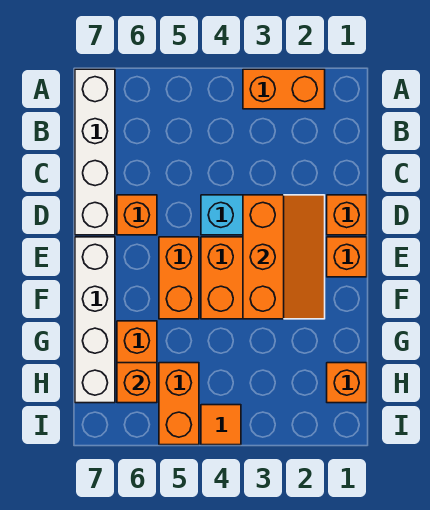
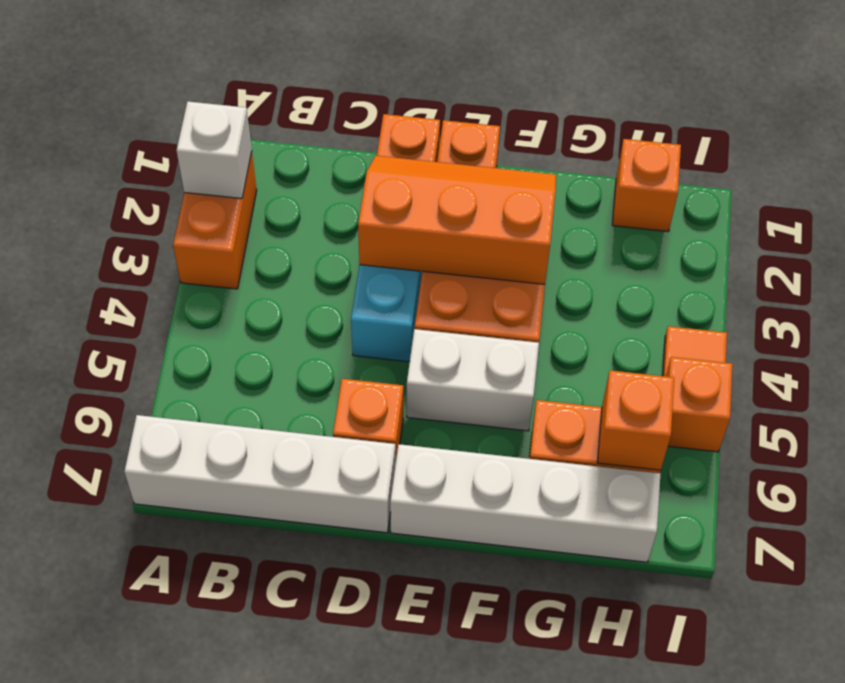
none -> white brick A2 level 2
orange brick E5:F5 level 1 -> white brick E5:F5 level 1
orange brick H5:I5 level 1 -> orange brick I5 level 1

